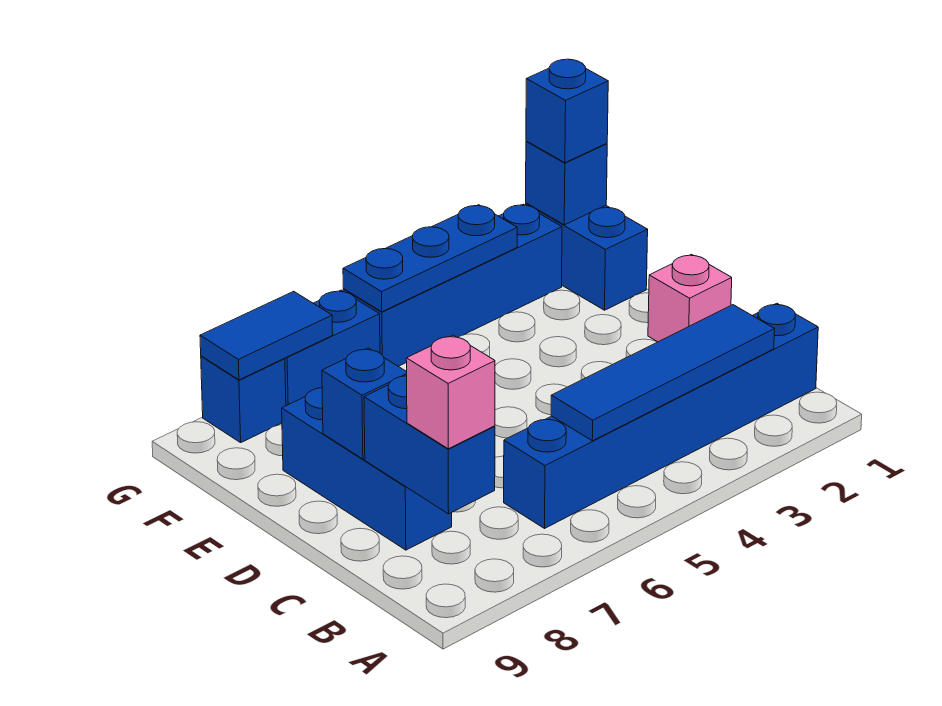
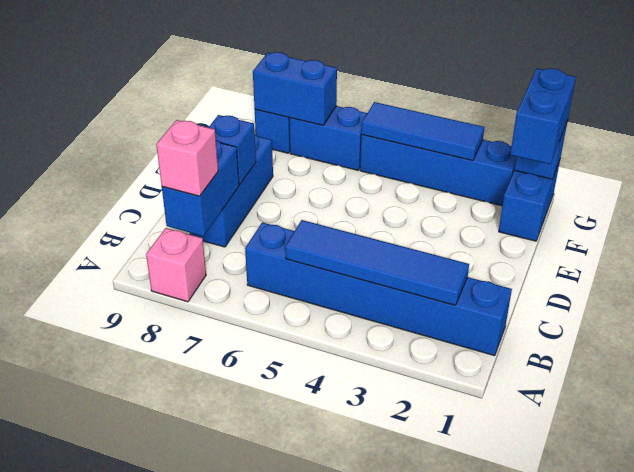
pink brick D1 level 1 -> pink brick A8 level 1
blue brick G1 level 3 -> blue brick F1:G1 level 3
blue plate G3:G5 level 2 -> blue tile G3:G5 level 2
blue tile G7:G8 level 2 -> blue brick G7:G8 level 2

